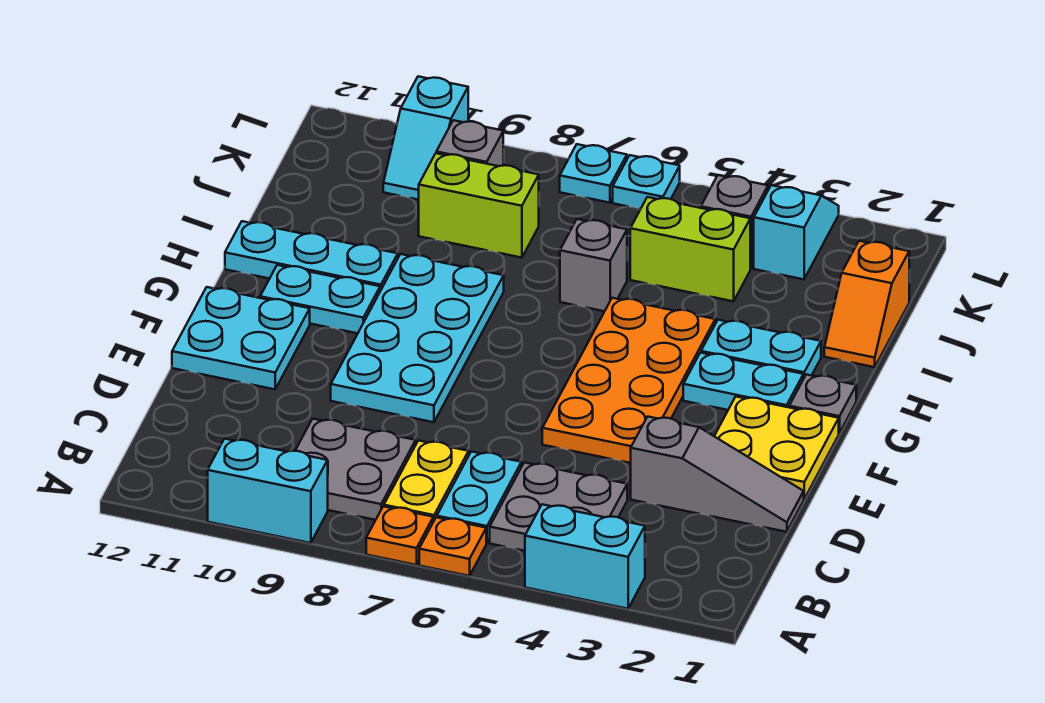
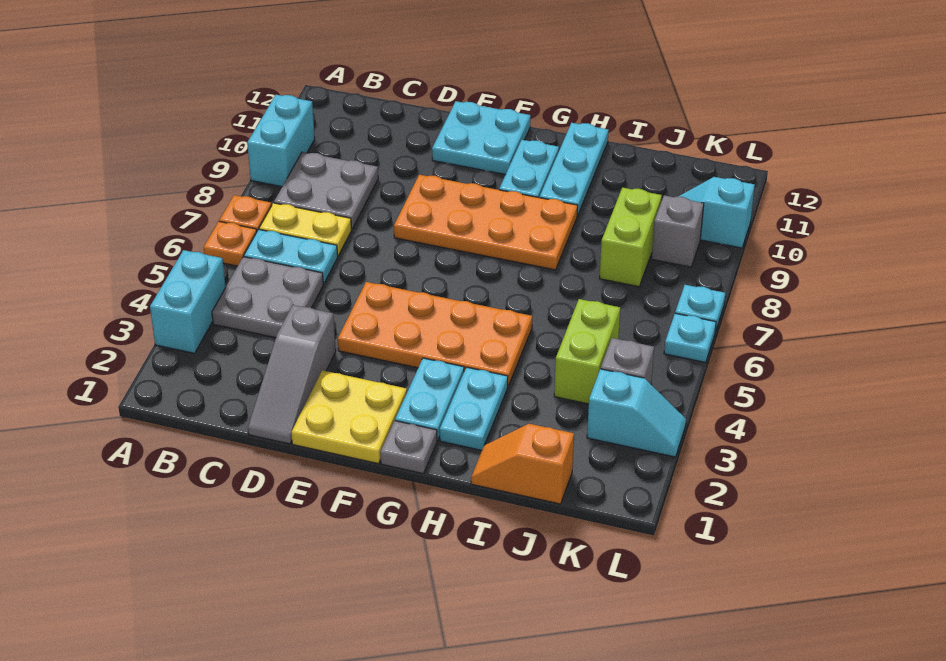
cyan plate E8:H9 level 1 -> orange plate E8:H9 level 1
grey brick I6 level 1 -> none

